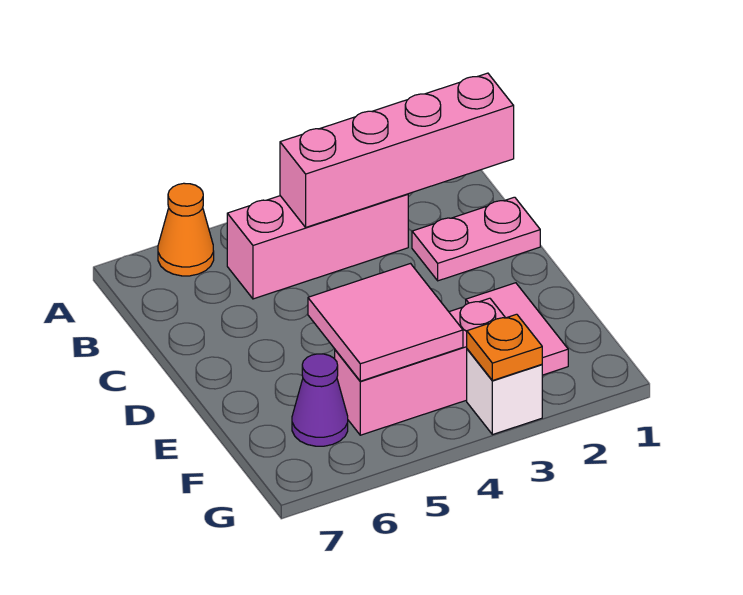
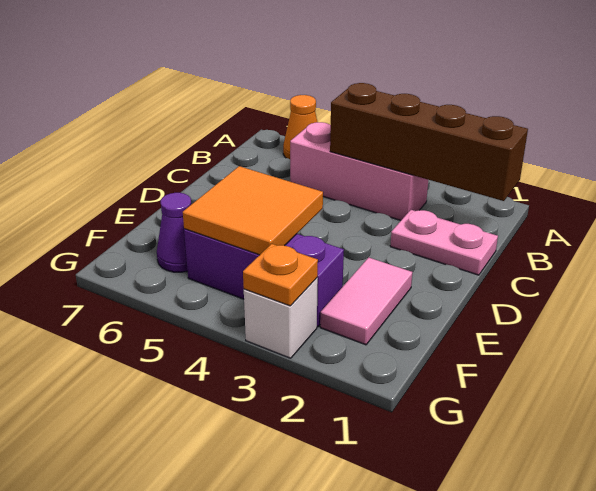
pink brick B1:B4 level 2 -> brown brick B1:B4 level 2
pink tile E4:F5 level 2 -> orange tile E4:F5 level 2
pink brick F3:F5 level 1 -> purple brick F3:F5 level 1

